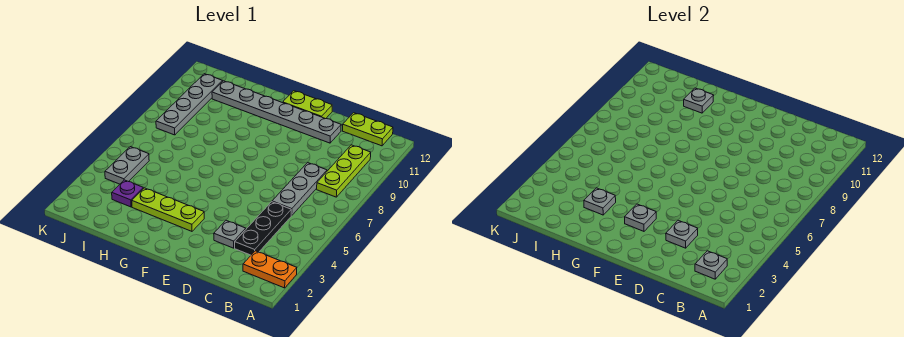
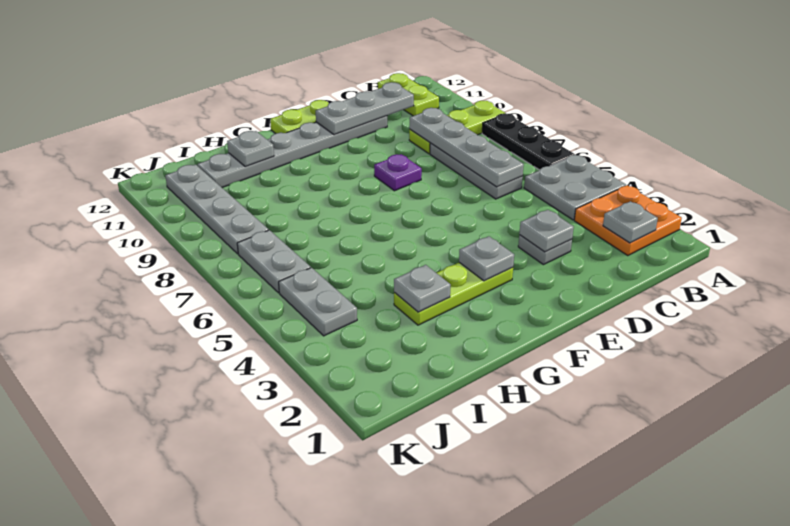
orange plate A2:B2 level 1 -> orange plate A2:B3 level 1
none -> grey plate A4:B5 level 1
lime plate B8:B10 level 1 -> lime plate A9:C9 level 1
lime plate B12:C12 level 1 -> lime plate B11:B12 level 1
black plate C3:C5 level 1 -> black plate A6:A8 level 1
none -> grey plate C6:C9 level 2
none -> grey plate C11:E11 level 2
purple plate I3 level 1 -> purple plate E8 level 1
none -> grey plate J6:J7 level 1

